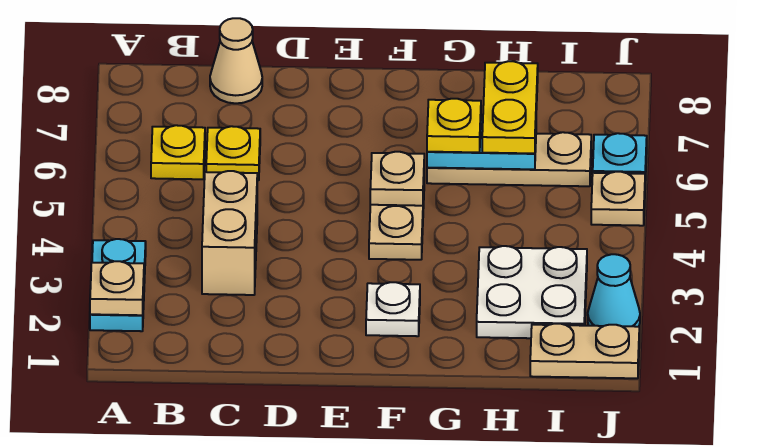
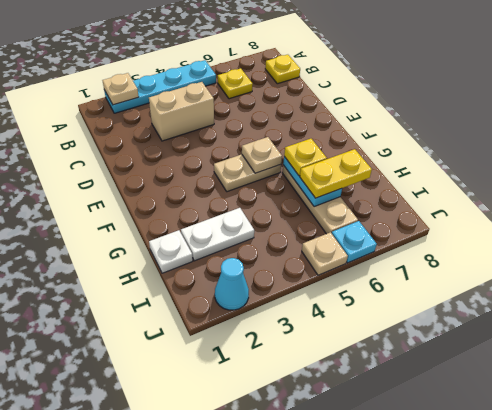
cyan plate A2:A3 level 1 -> cyan plate A2:A5 level 1
yellow plate C6 level 1 -> yellow plate B8 level 1
tan cone C8 level 1 -> none
white plate F2 level 1 -> white plate H1 level 1
white plate H2:I3 level 1 -> white plate H2:H3 level 1
tan plate I1:J1 level 1 -> none

